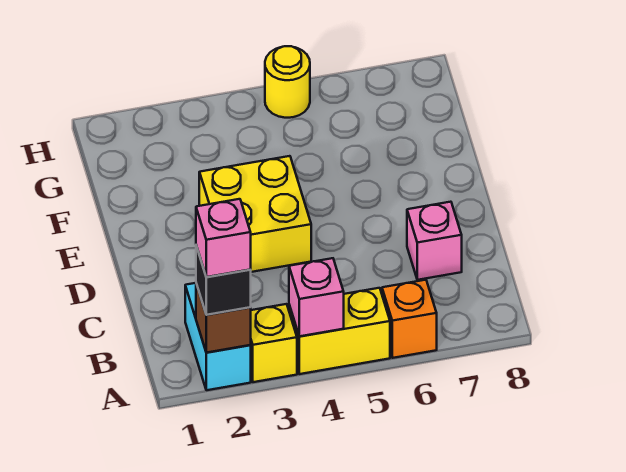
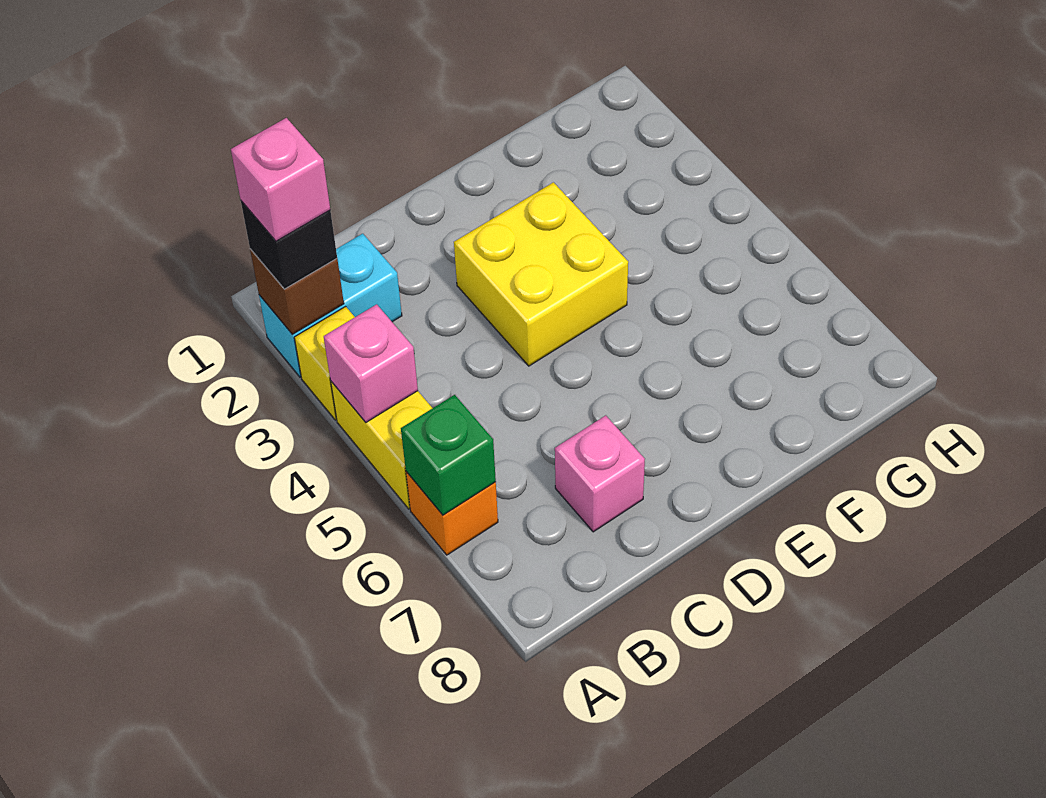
none -> green brick A6 level 2
yellow round brick H5 level 1 -> none

